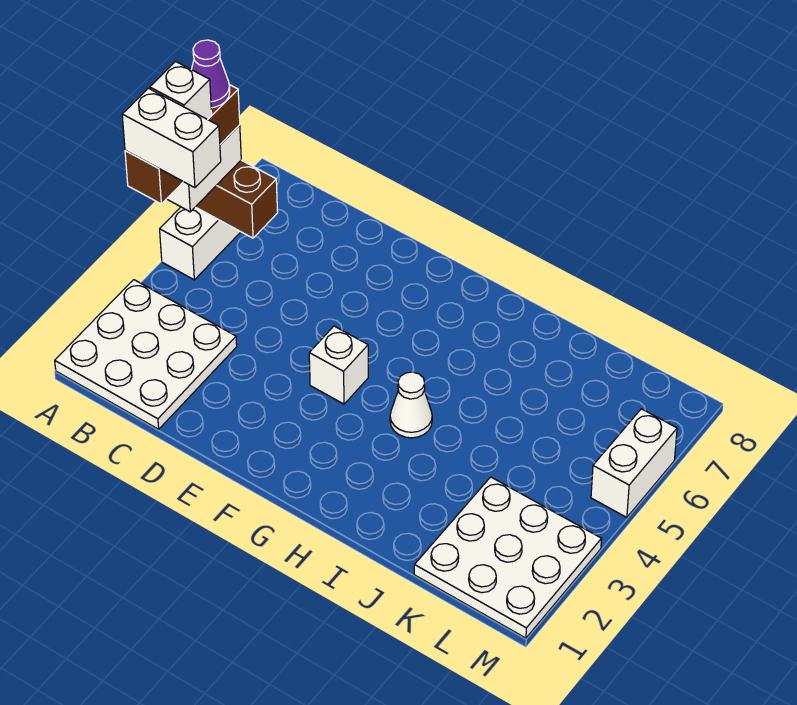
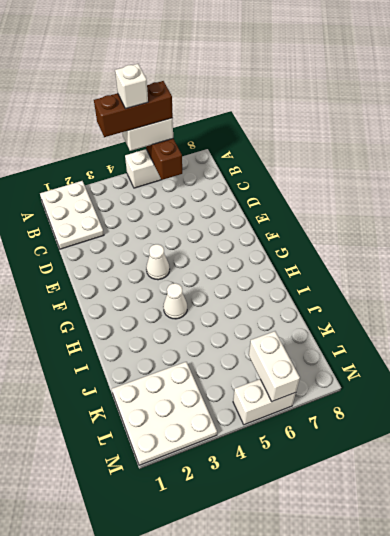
white plate A1:C3 level 1 -> white plate A1:C2 level 1
white brick A4:B4 level 5 -> white brick L6:M6 level 2
purple cone A6 level 5 -> none
white brick F4 level 1 -> white cone F4 level 1

